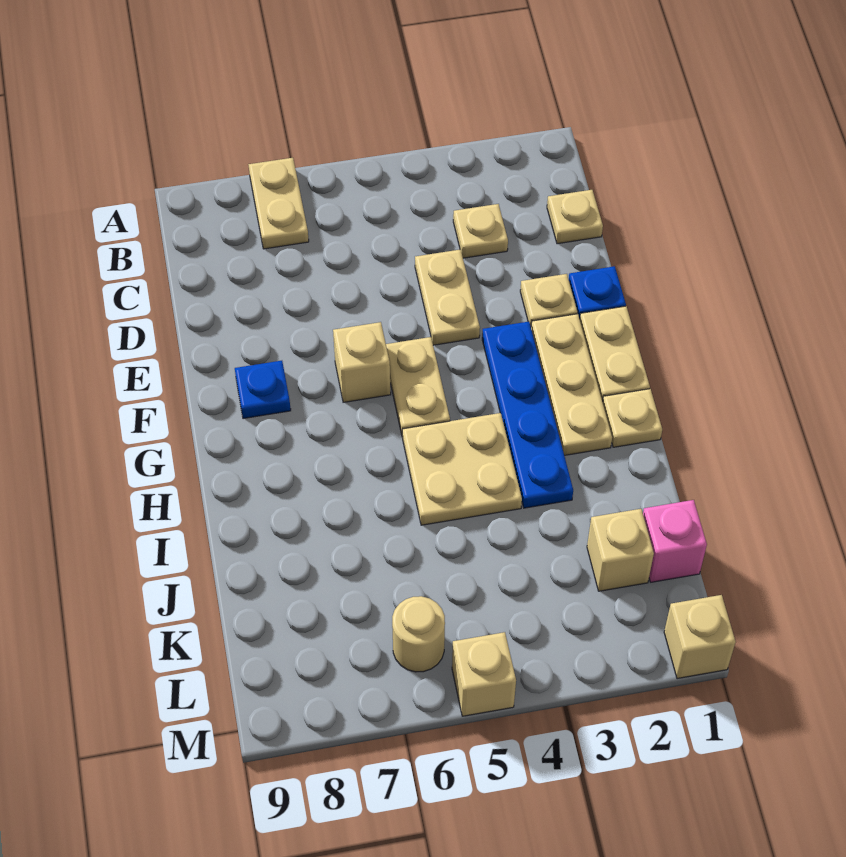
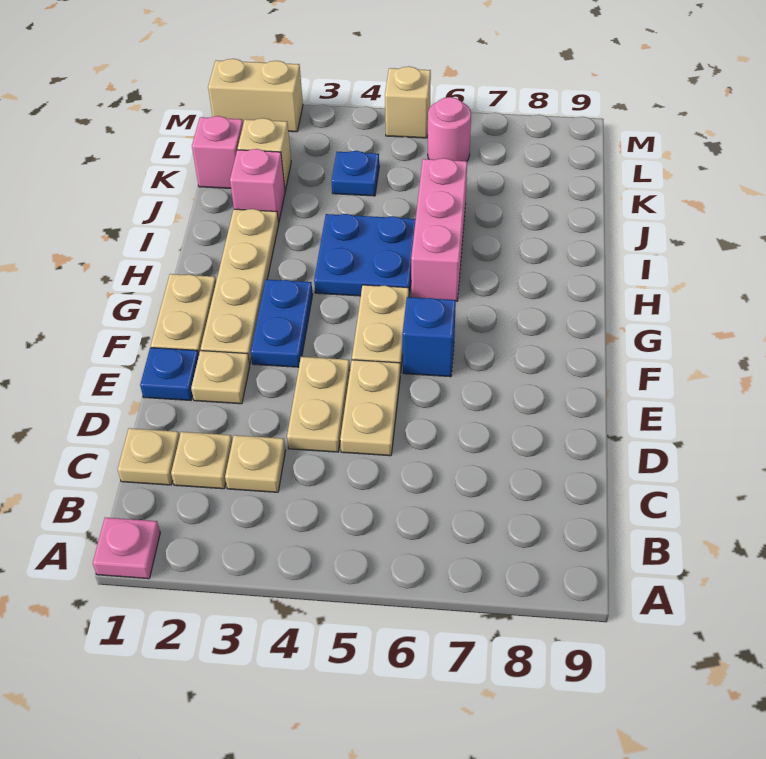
none -> pink plate A1 level 1
tan plate A7:B7 level 1 -> tan plate D5:E5 level 1
tan plate F2:H2 level 1 -> tan plate F2:I2 level 1
blue plate F3:I3 level 1 -> blue plate F3:G3 level 1
tan brick F6 level 1 -> blue brick F6 level 1
blue plate F8 level 1 -> blue plate K4 level 1
tan plate H1 level 1 -> tan plate C2 level 1
tan plate H4:I5 level 1 -> blue plate H4:I5 level 1
none -> pink brick H6:J6 level 1
none -> pink brick J2 level 1
tan round brick L6 level 1 -> pink round brick L6 level 1
tan brick M1 level 1 -> tan brick M1:M2 level 1

